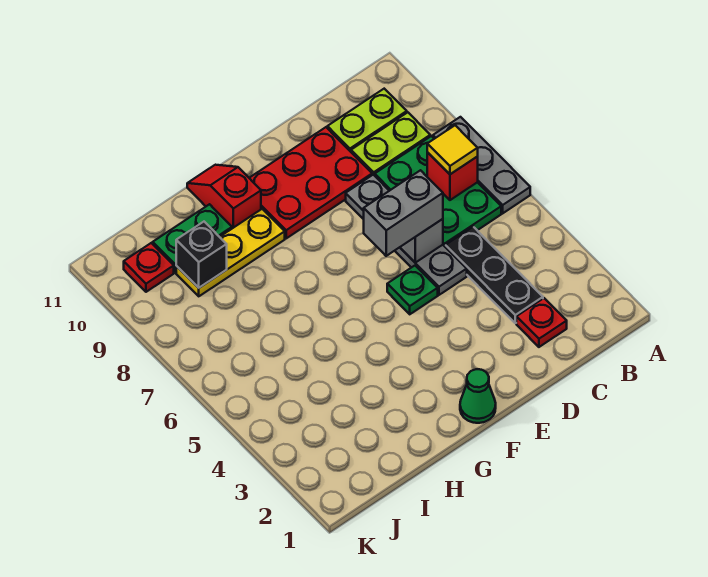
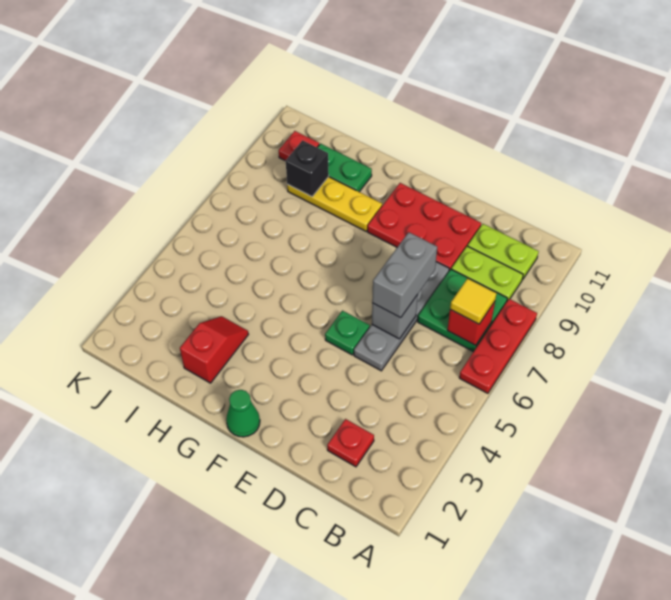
grey plate A6:A8 level 1 -> red plate A6:A8 level 1
green plate B6:C8 level 1 -> green plate B7:C8 level 1
black plate C3:C5 level 1 -> none
grey brick D6:E6 level 3 -> grey brick D6:D7 level 3
red slope G10:G11 level 1 top 10 -> red slope H2:H3 level 1 top 2

